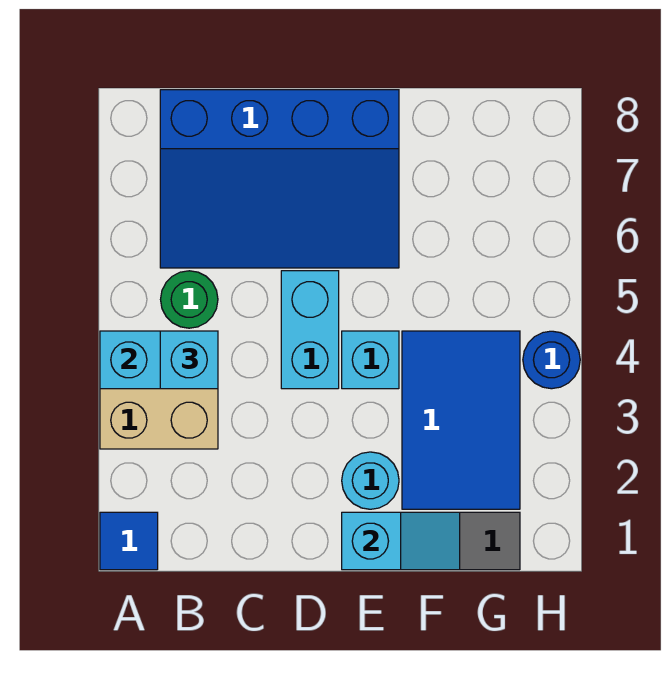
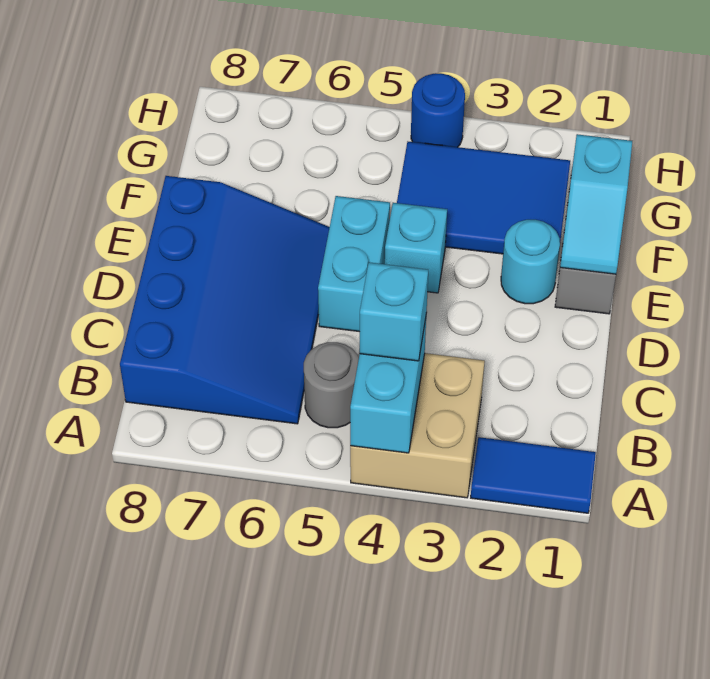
blue tile A1 level 1 -> blue tile A1:A2 level 1
green round brick B5 level 1 -> grey round brick B5 level 1
cyan brick D4:D5 level 1 -> cyan brick D5:E5 level 1
cyan slope E1:F1 level 2 top E -> cyan slope E1:F1 level 2 top F

